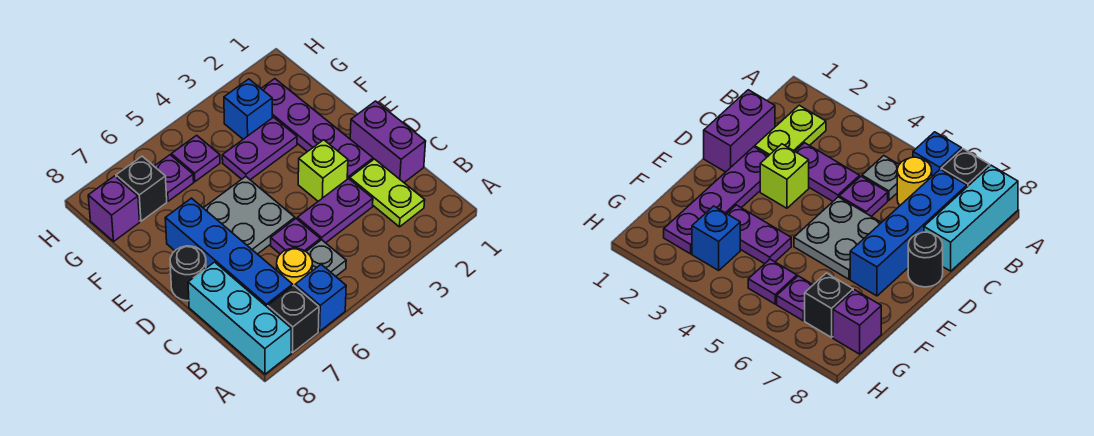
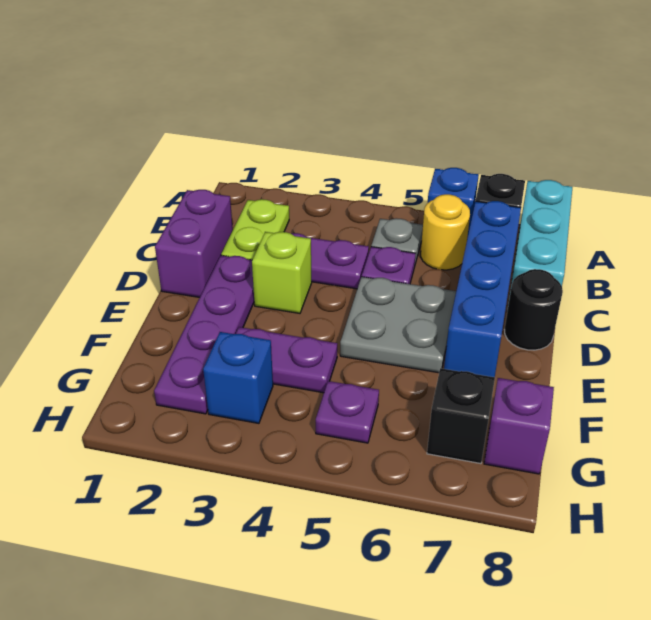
purple plate G6 level 1 -> none

